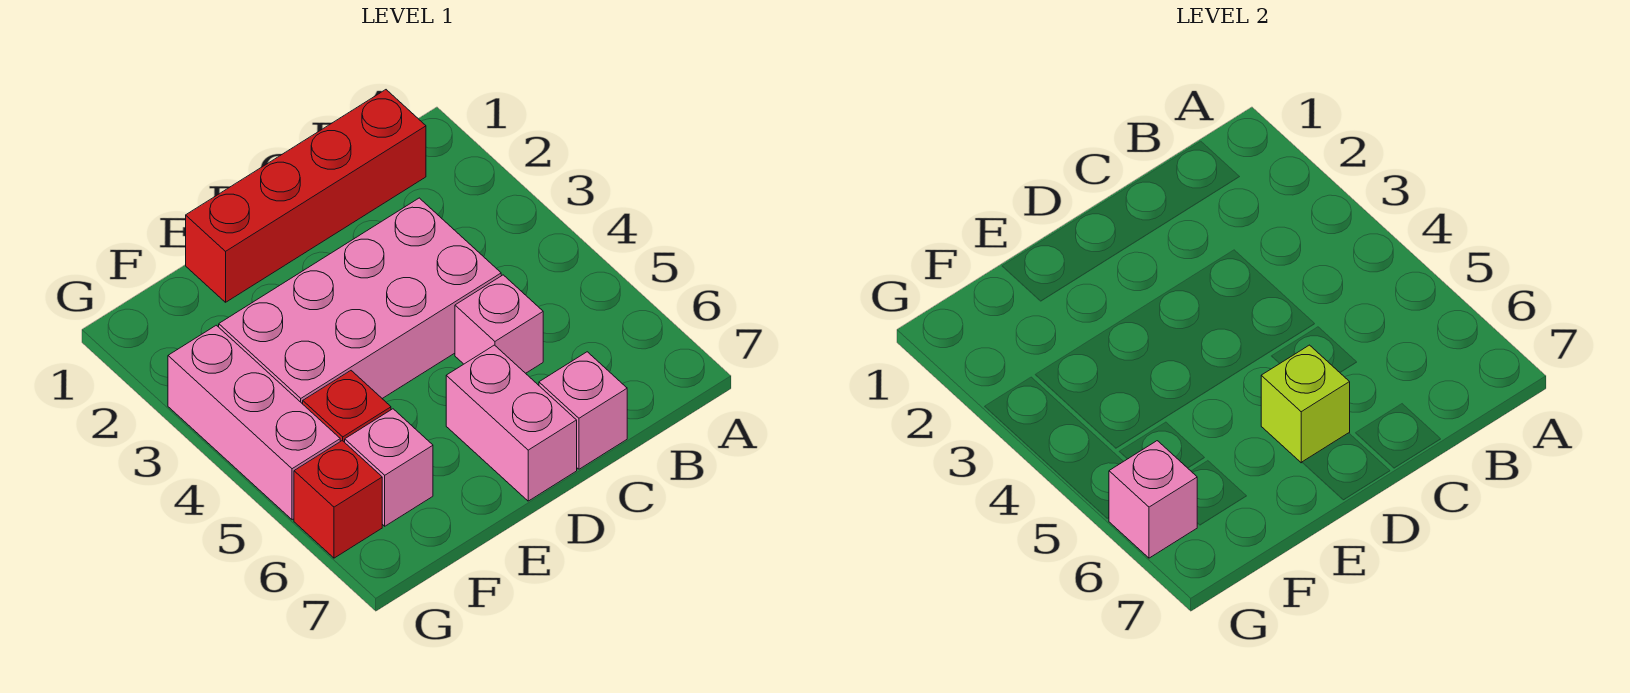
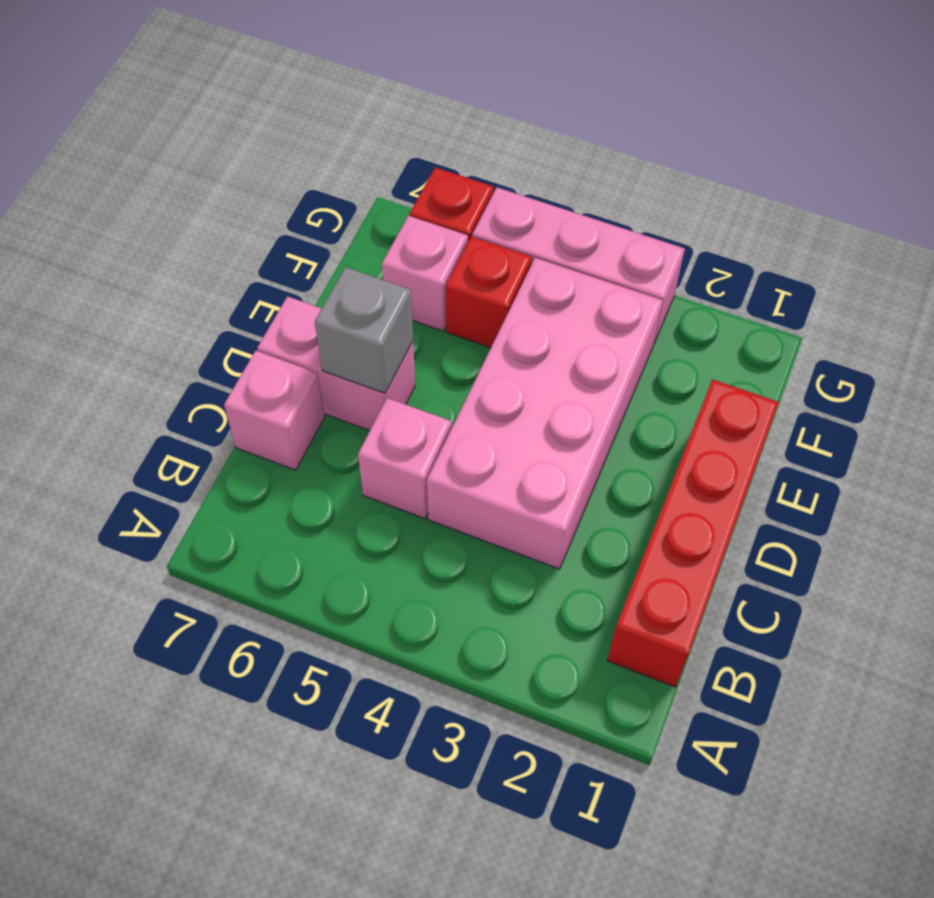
lime brick D6 level 2 -> grey brick D6 level 2
pink brick G6 level 2 -> none

